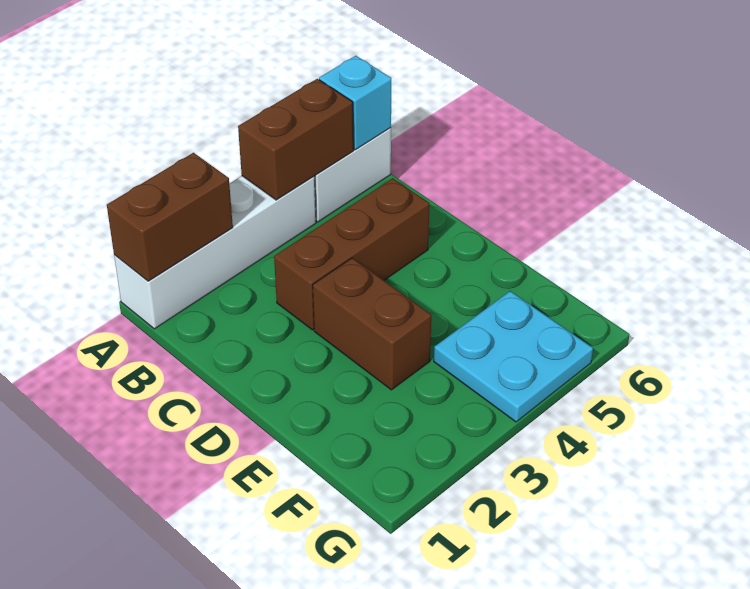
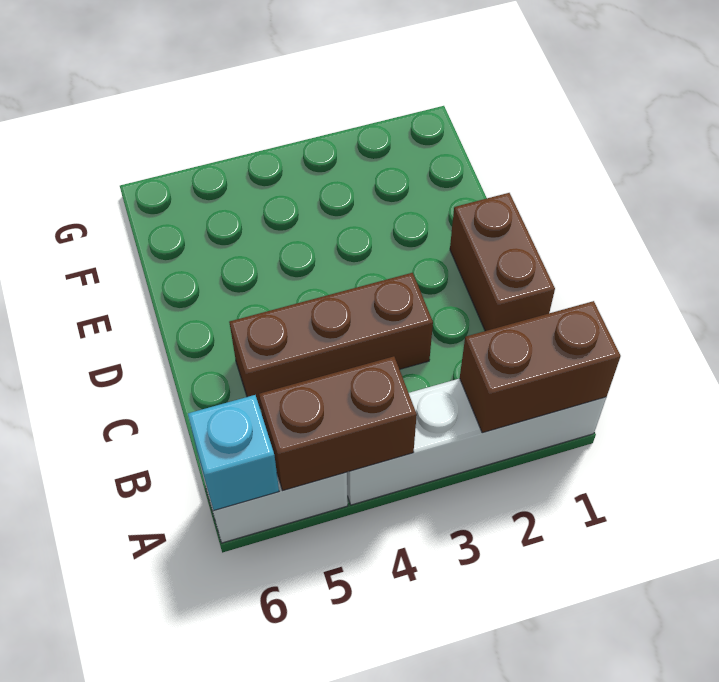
brown brick D3:E3 level 1 -> brown brick C1:D1 level 1
cyan plate F4:G5 level 1 -> none

